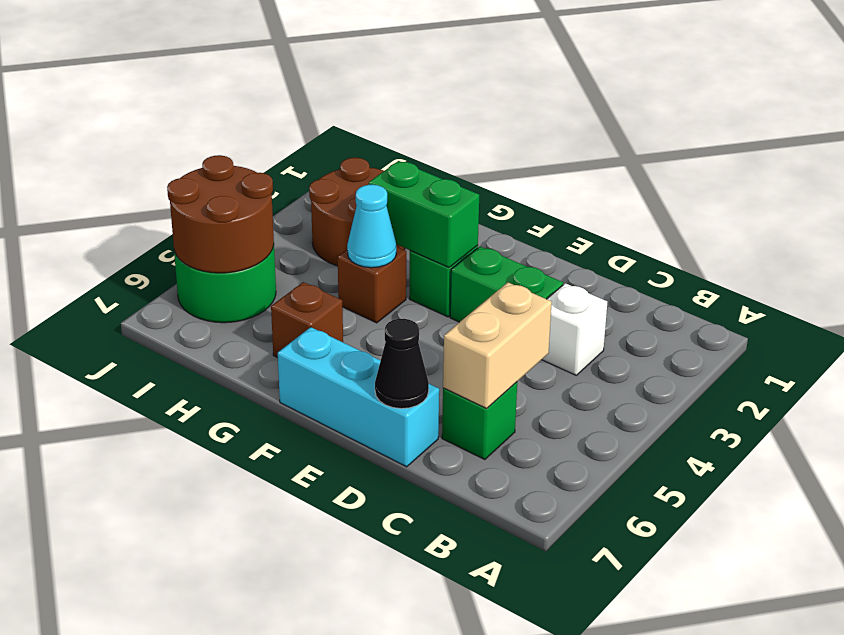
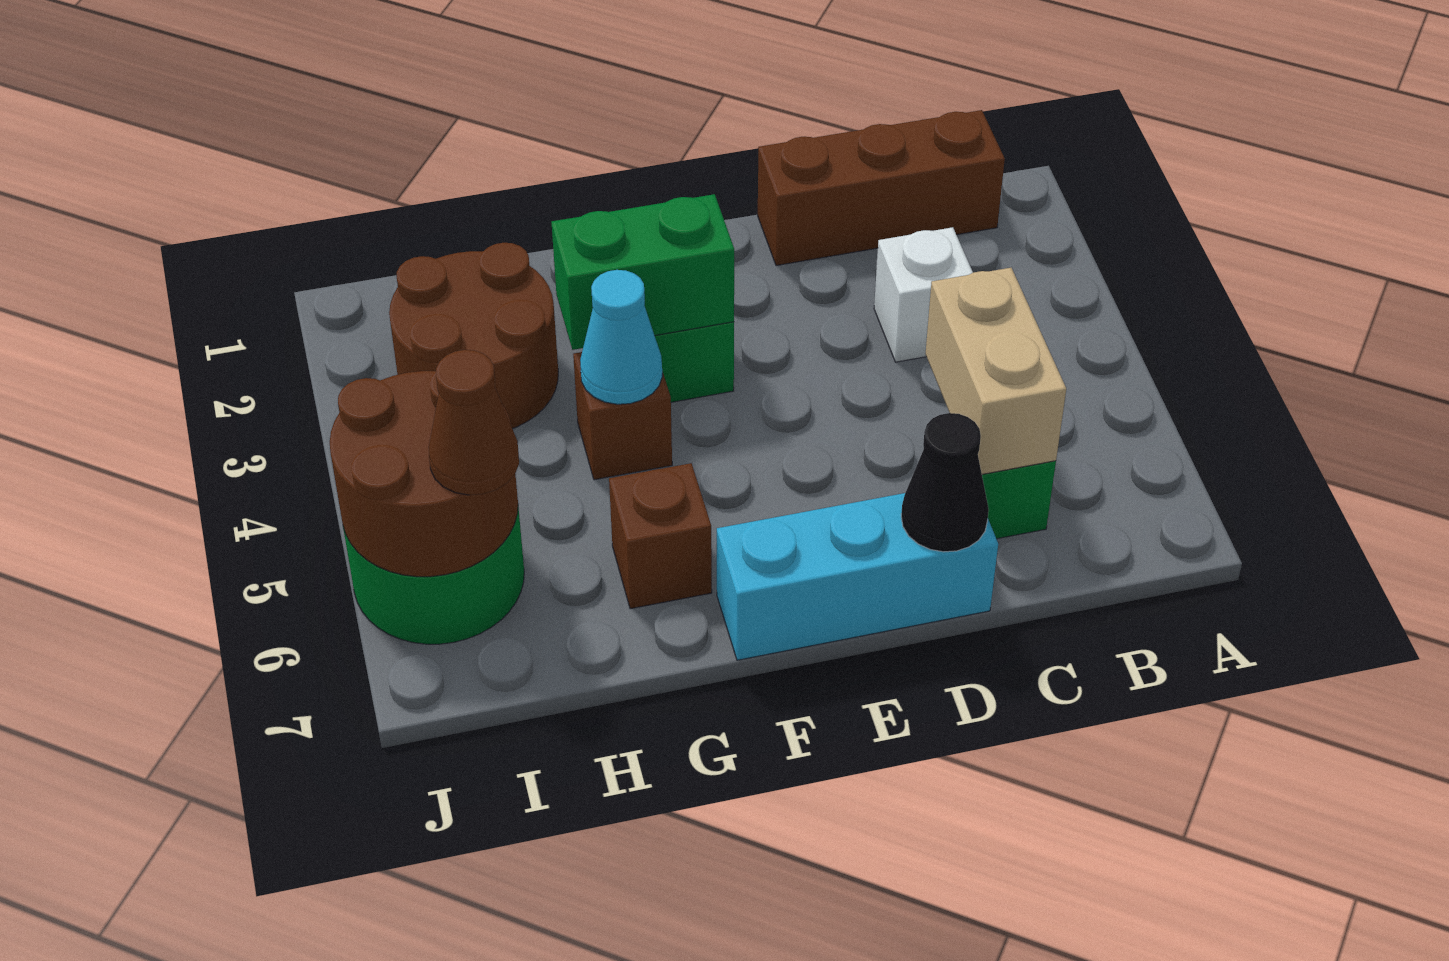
none -> brown brick B1:D1 level 1
green brick D3:E3 level 1 -> none
none -> brown cone I6 level 3

